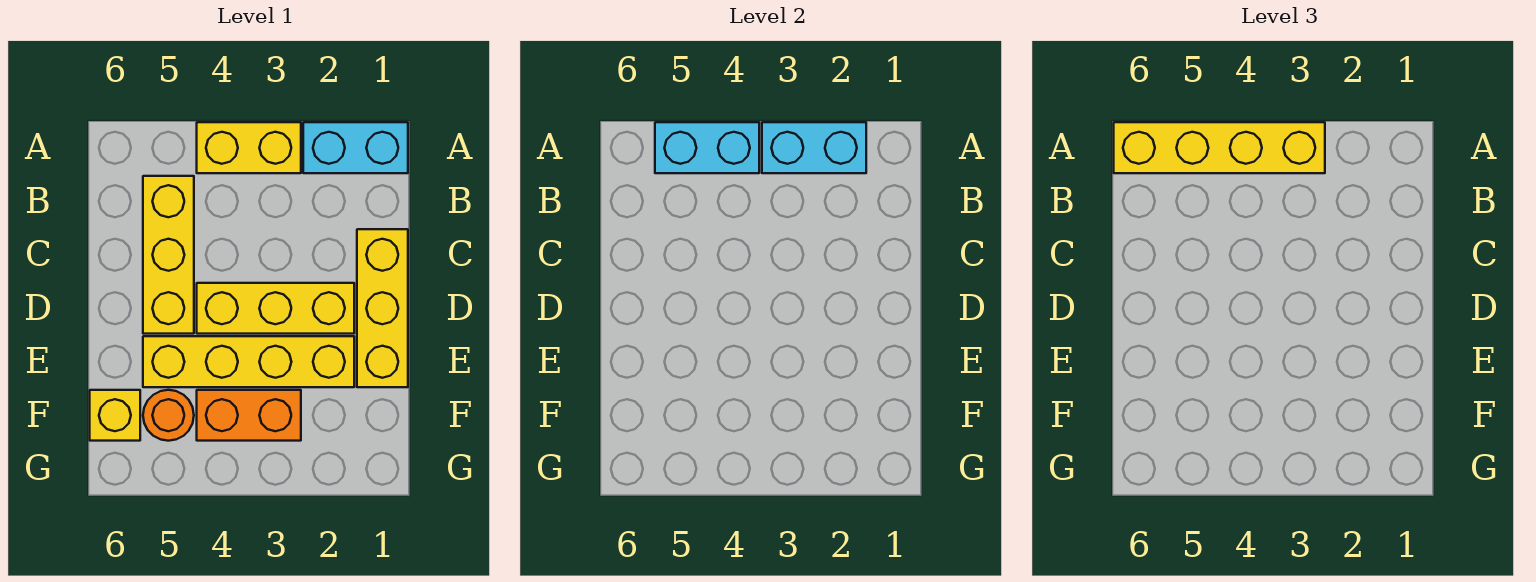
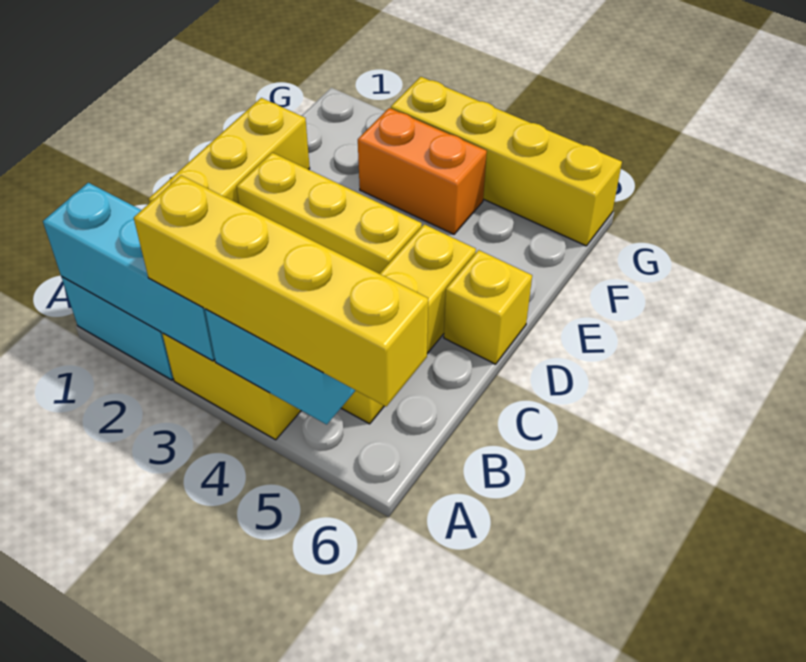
cyan brick A2:A3 level 2 -> cyan brick A1:A3 level 2
yellow brick E2:E5 level 1 -> yellow brick G3:G6 level 1
orange round brick F5 level 1 -> none
yellow brick F6 level 1 -> yellow brick D6 level 1

